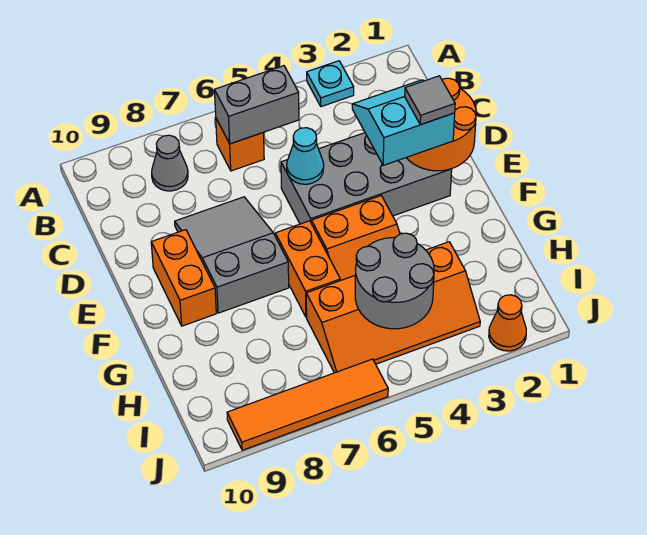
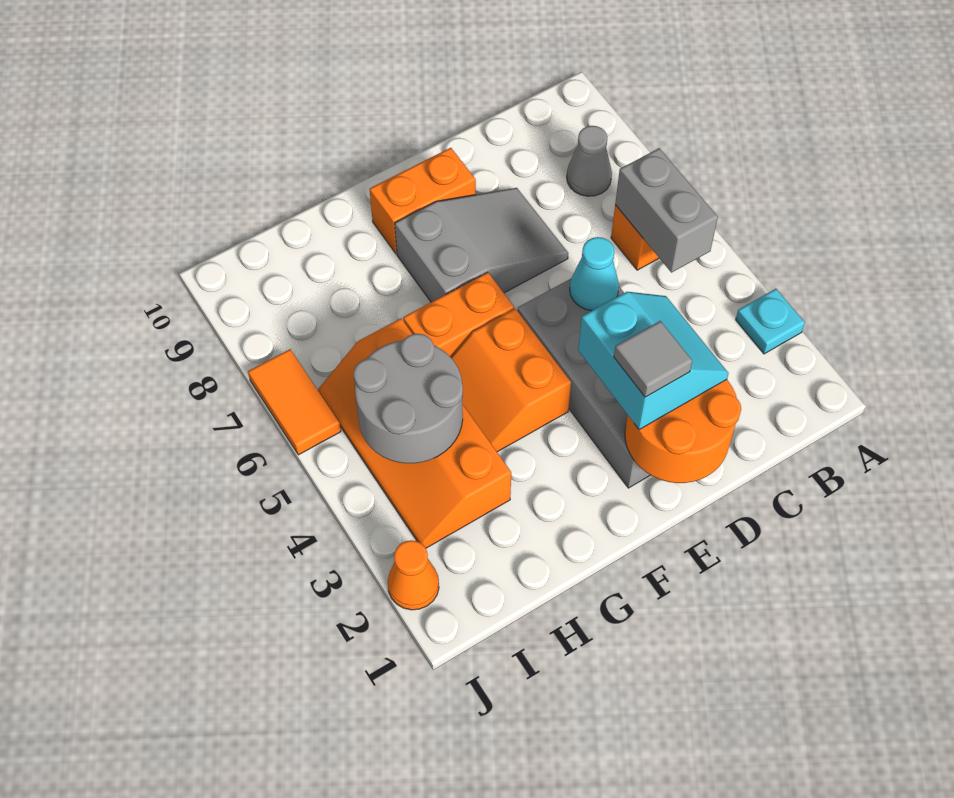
orange tile J6:J9 level 1 -> orange tile J6:J7 level 1

